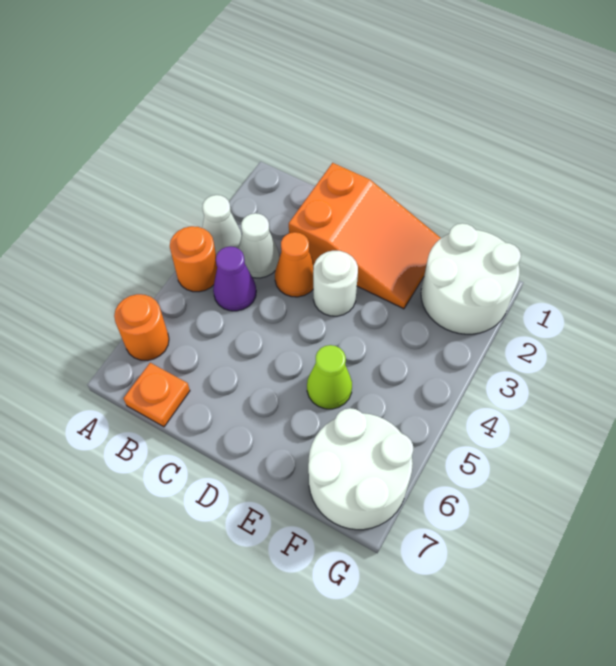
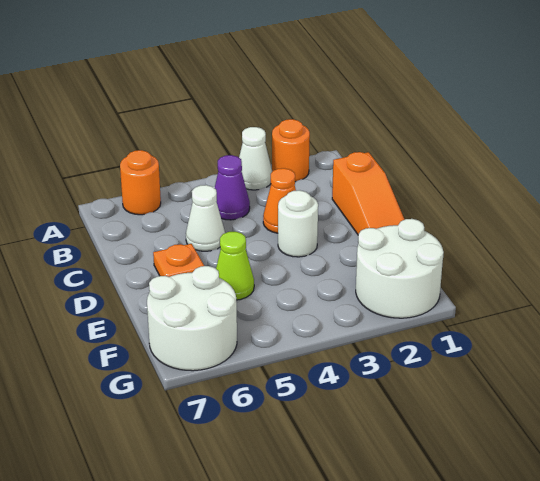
orange round brick A4 level 1 -> orange round brick A2 level 1
white cone B3 level 1 -> white cone C5 level 1
orange plate B7 level 1 -> orange plate D6 level 1
orange slope C1:E2 level 1 top C -> orange slope C1:E1 level 1 top C

